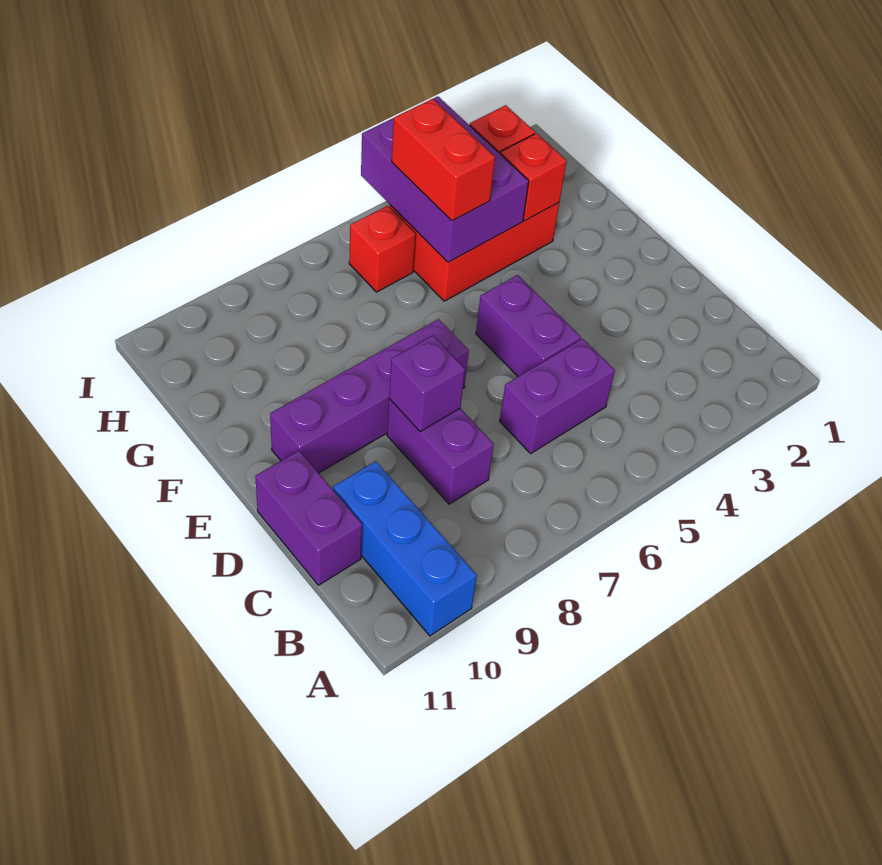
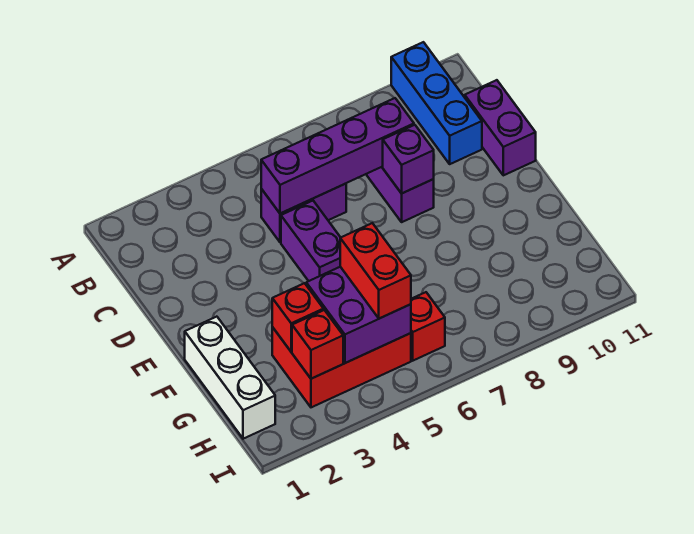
purple brick E7:E10 level 1 -> purple brick C5:C8 level 2
none -> white brick F1:H1 level 1
purple brick G4:I5 level 2 -> purple brick G4:H5 level 2

